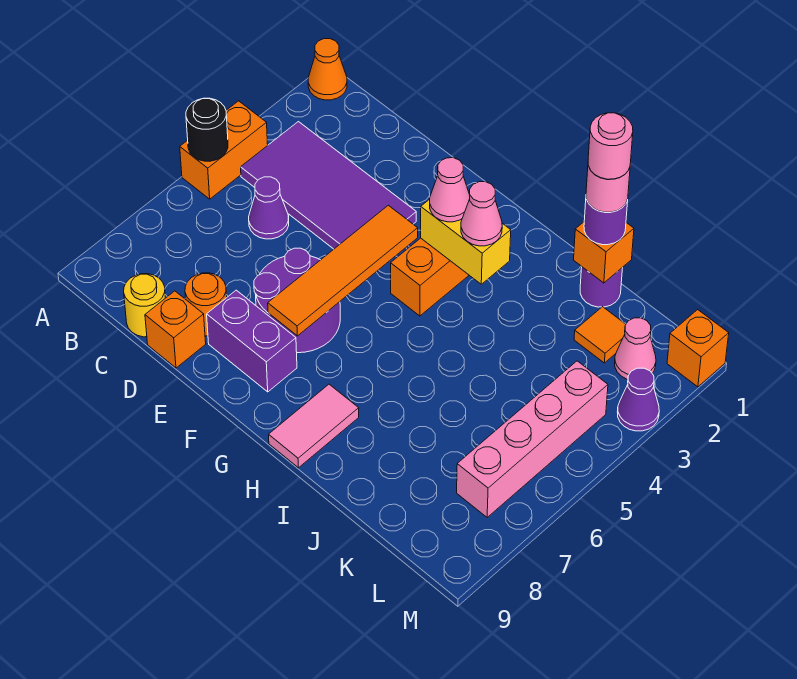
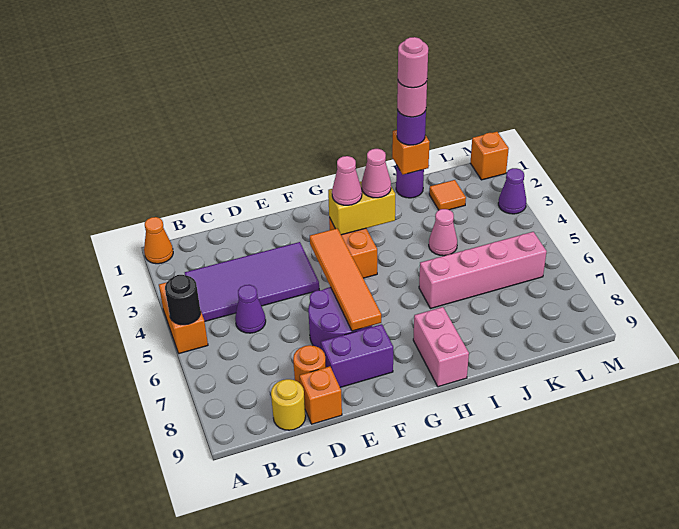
pink tile H8:H9 level 1 -> pink brick H8:H9 level 1
pink cone L2 level 1 -> pink cone J4 level 1
pink brick L4:L7 level 1 -> pink brick I6:L6 level 1

